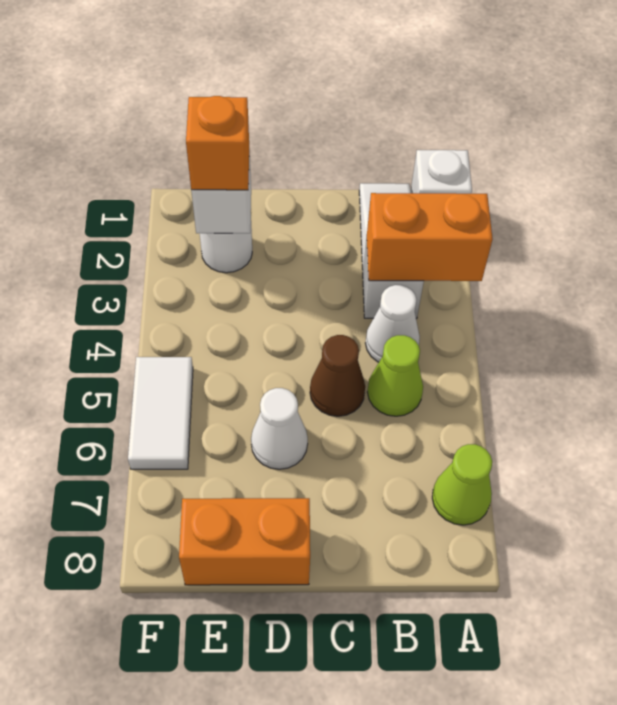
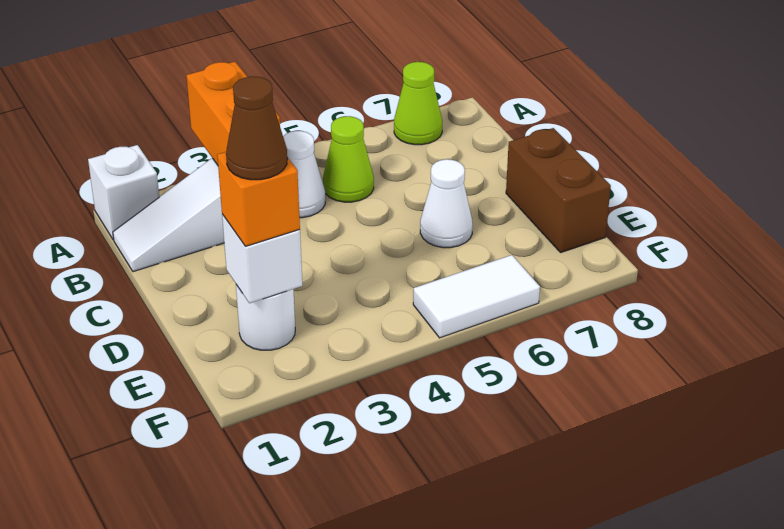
brown cone C5 level 1 -> brown cone E2 level 4
orange brick D8:E8 level 1 -> brown brick D8:E8 level 1

